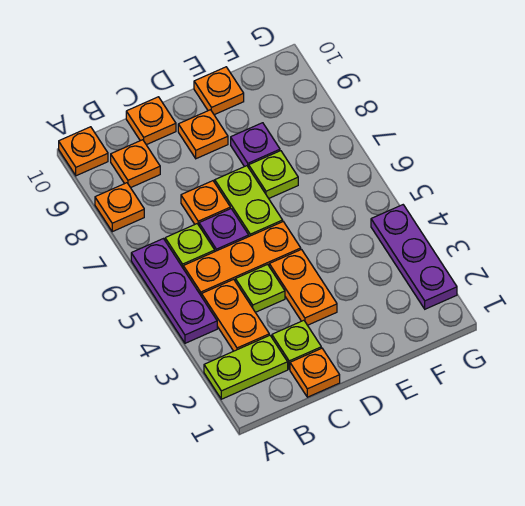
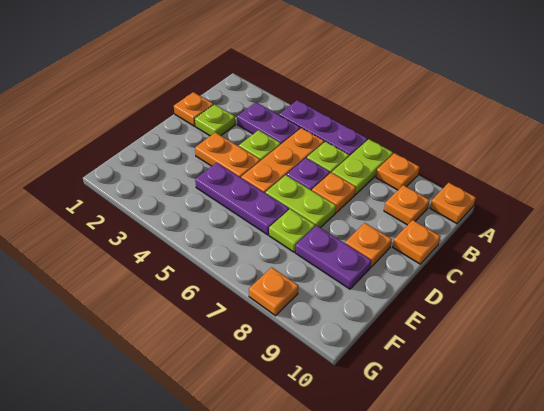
lime plate A2:B2 level 1 -> lime plate A7:B7 level 1
orange plate B3:B4 level 1 -> purple plate B3:B4 level 1
purple plate E8 level 1 -> purple plate E8:E9 level 1
orange plate E10 level 1 -> orange plate G8 level 1
purple plate G2:G4 level 1 -> purple plate E4:E6 level 1

